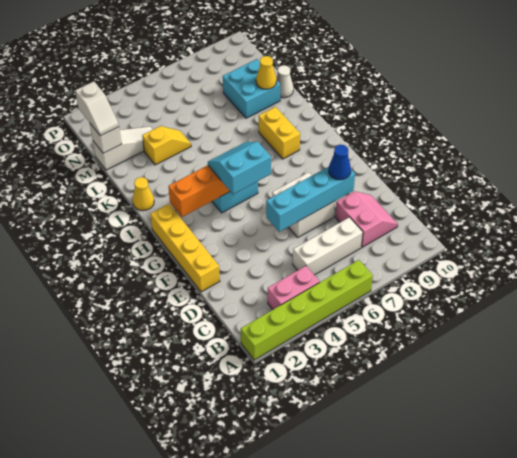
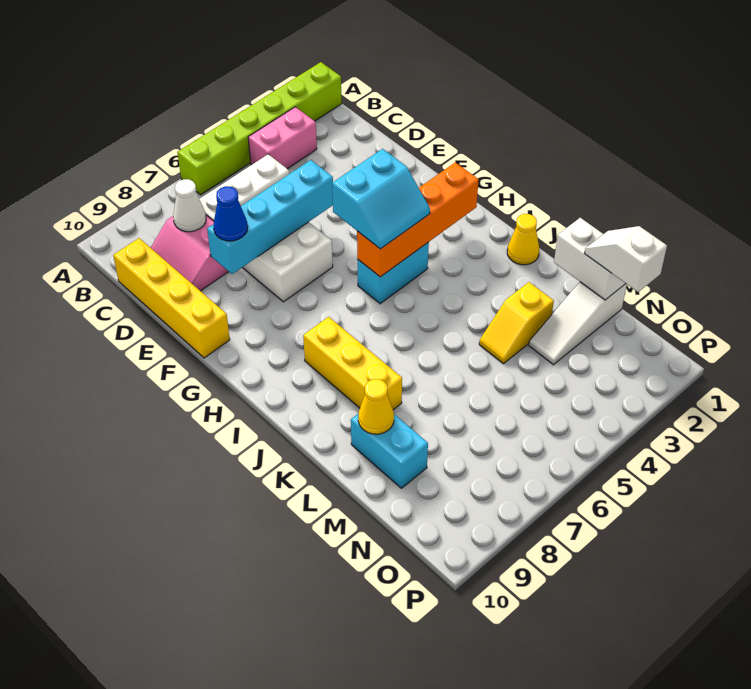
yellow brick E1:H1 level 1 -> yellow brick C10:F10 level 1
yellow brick I8:J8 level 1 -> yellow brick I8:K8 level 1
cyan brick L8:M9 level 1 -> cyan brick L9:M9 level 1
white cone L10 level 1 -> white cone C8 level 2
white brick M1 level 2 -> white brick L1:M1 level 2

